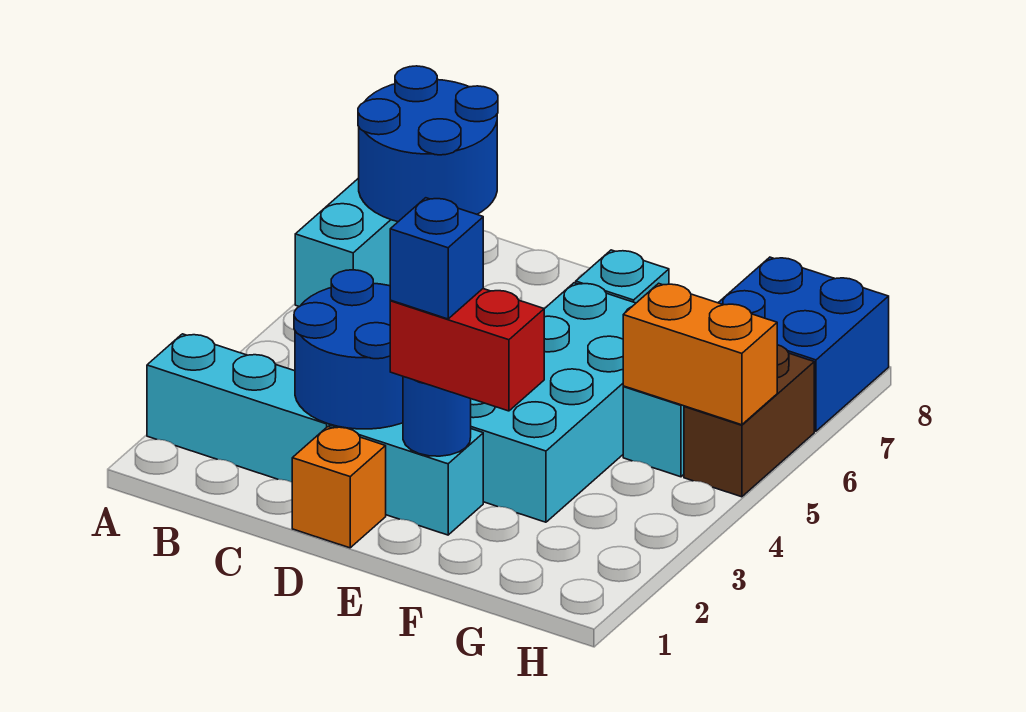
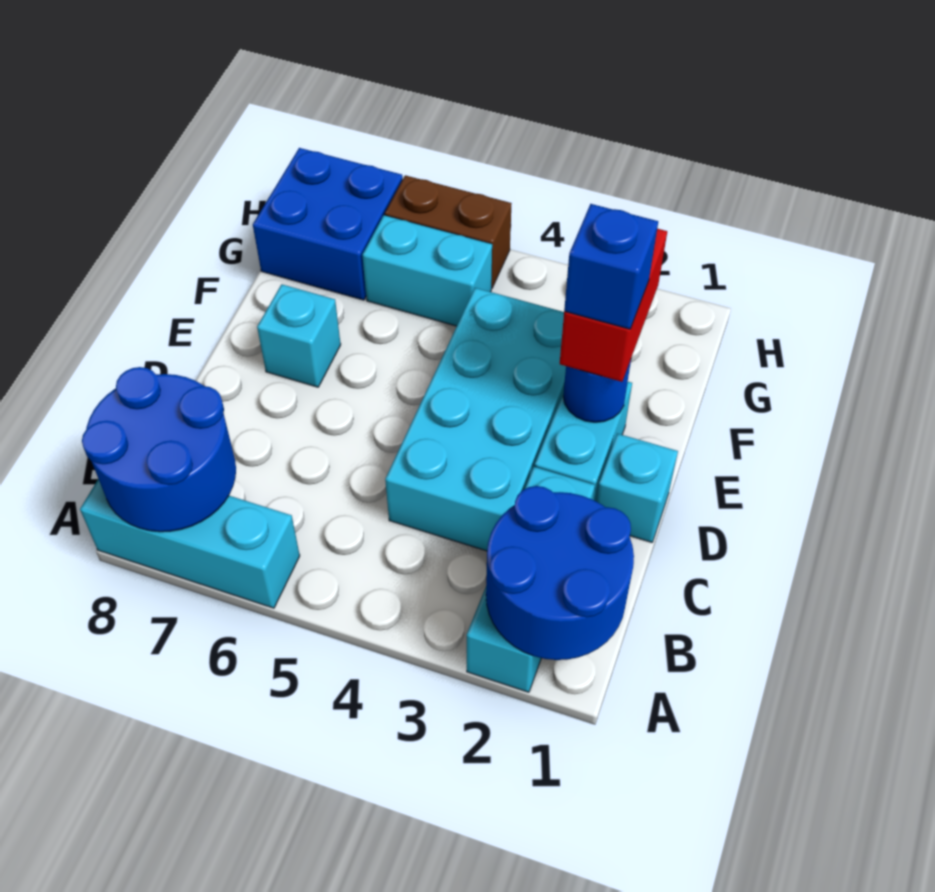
blue round brick C2:D3 level 2 -> blue round brick A1:B2 level 2
orange brick D1 level 1 -> cyan brick D1 level 1
cyan brick E3:F6 level 1 -> cyan brick C3:F4 level 1
orange brick G5:H5 level 2 -> none

